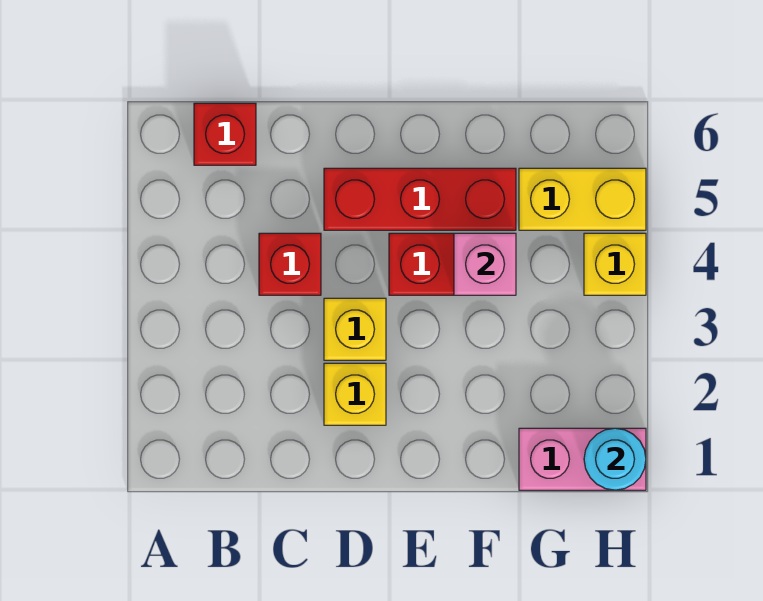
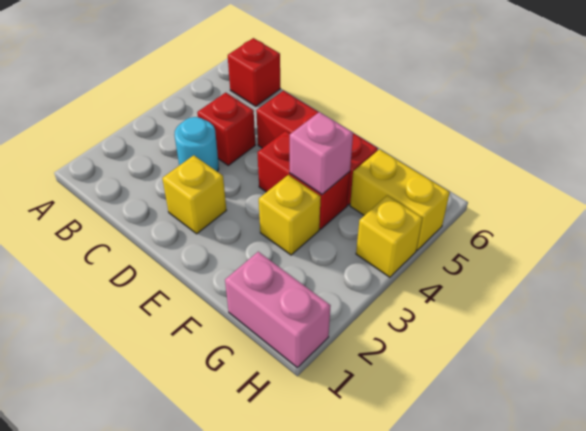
yellow brick D3 level 1 -> yellow brick F3 level 1
cyan round brick H1 level 2 -> cyan round brick C3 level 1

